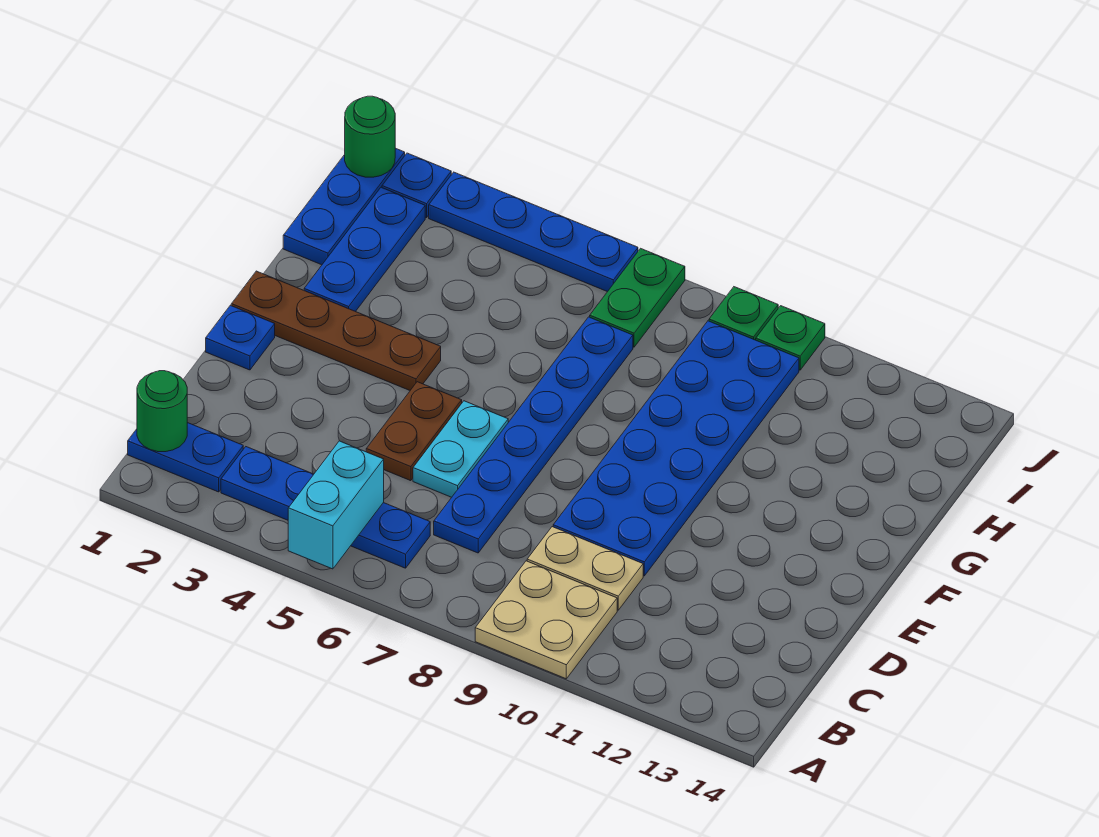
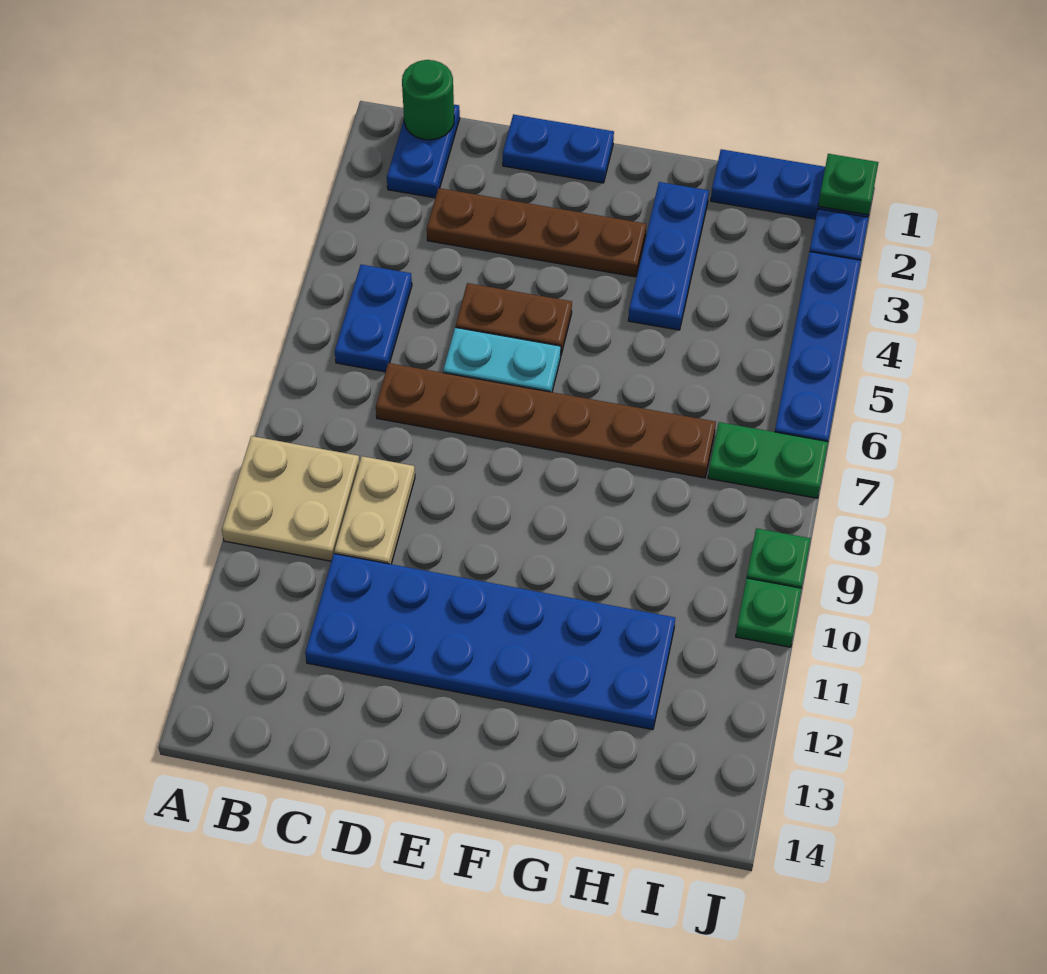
cyan brick A5:B5 level 2 -> none
blue plate B3:B6 level 1 -> blue plate B5:B6 level 1
blue plate C7:H7 level 1 -> brown plate C7:H7 level 1
blue plate D9:I10 level 1 -> blue plate C11:H12 level 1
blue plate E1 level 1 -> blue plate D1:E1 level 1
brown plate F1:F4 level 1 -> brown plate C3:F3 level 1
blue plate G2:I2 level 1 -> blue plate G2:G4 level 1
green round brick J1 level 2 -> green plate J1 level 2

